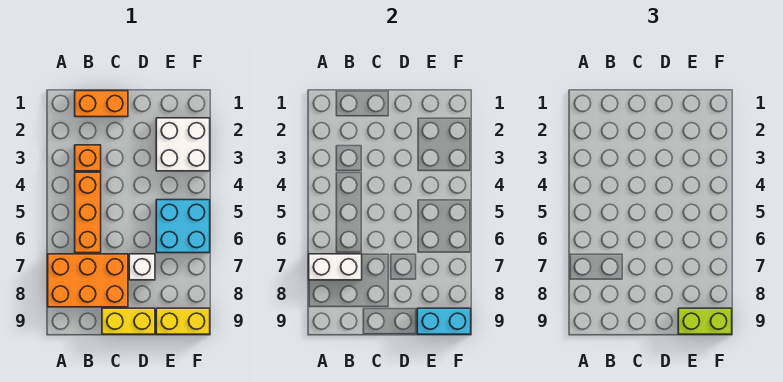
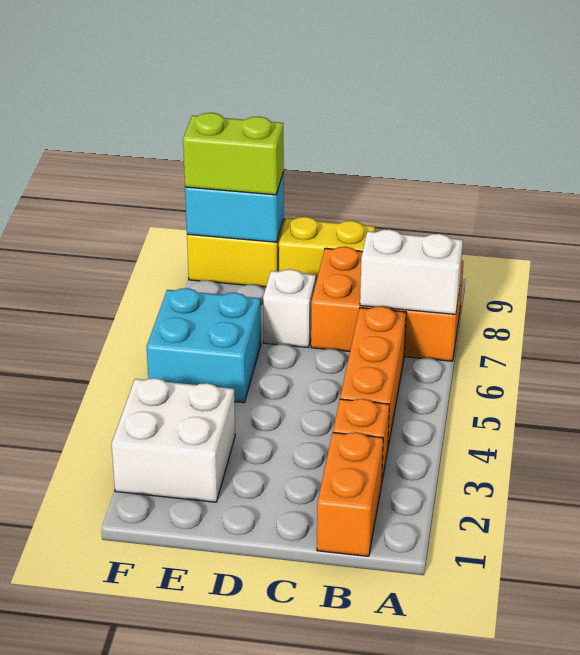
orange brick B1:C1 level 1 -> orange brick B1:B2 level 1

